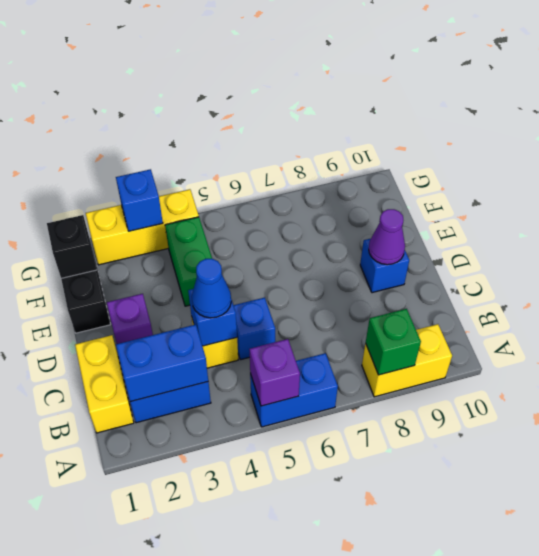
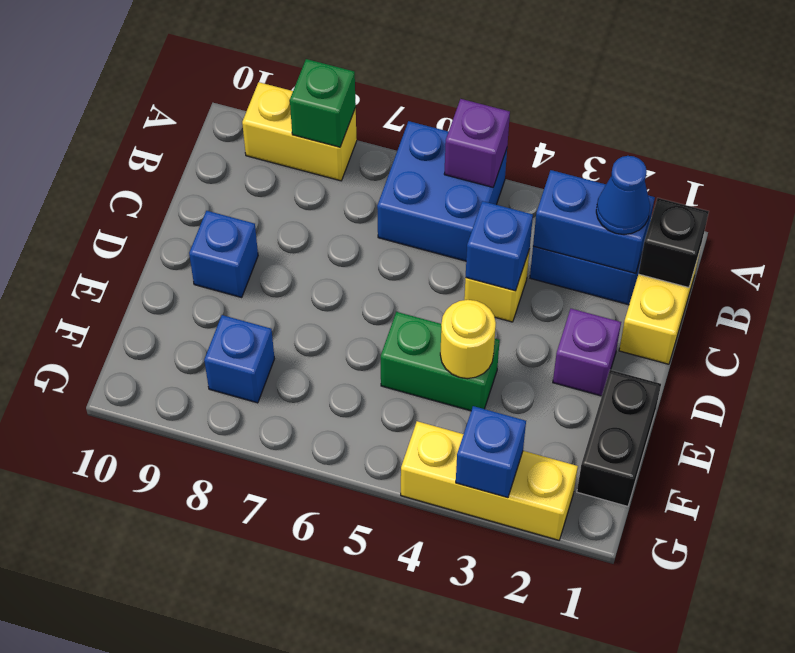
blue brick A5:A6 level 1 -> blue brick A5:B6 level 1
blue cone C4 level 3 -> blue cone B2 level 3
blue brick C5 level 1 -> blue brick F8 level 1
purple cone D9 level 2 -> none
green brick E4:F4 level 1 -> green brick E4:E5 level 1
none -> yellow round brick E4 level 2
black brick F1 level 2 -> black brick B1 level 2

